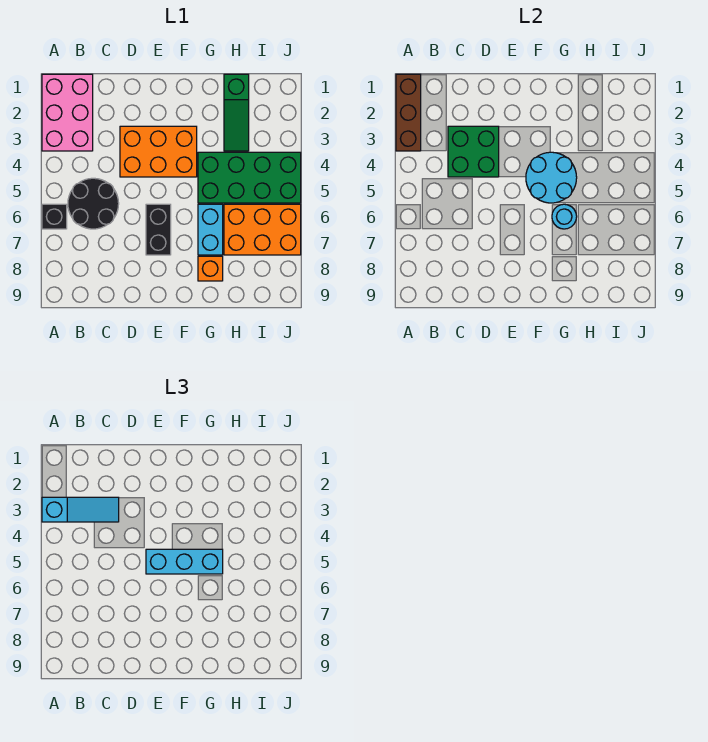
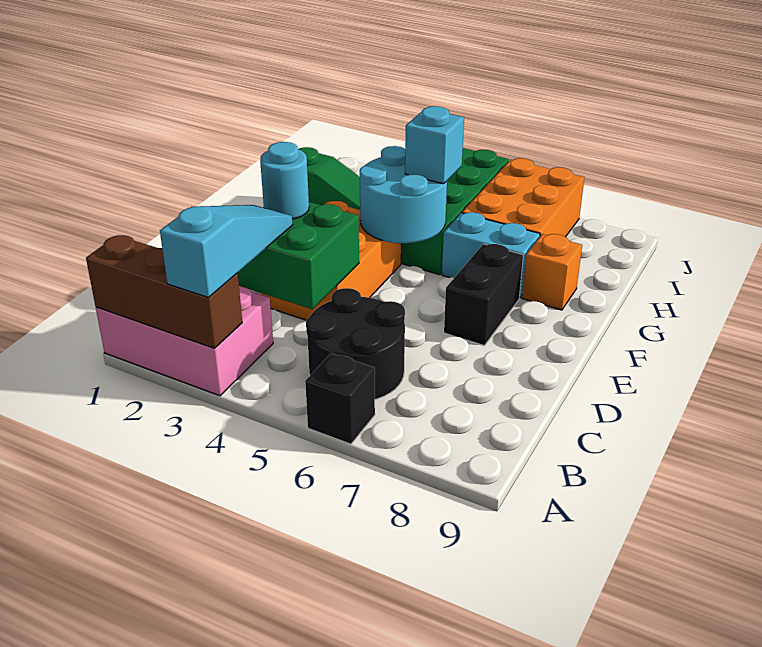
cyan brick E5:G5 level 3 -> cyan brick G5 level 3
black brick E6:E7 level 1 -> black brick E7:F7 level 1
cyan round brick G6 level 2 -> cyan round brick D3 level 3

